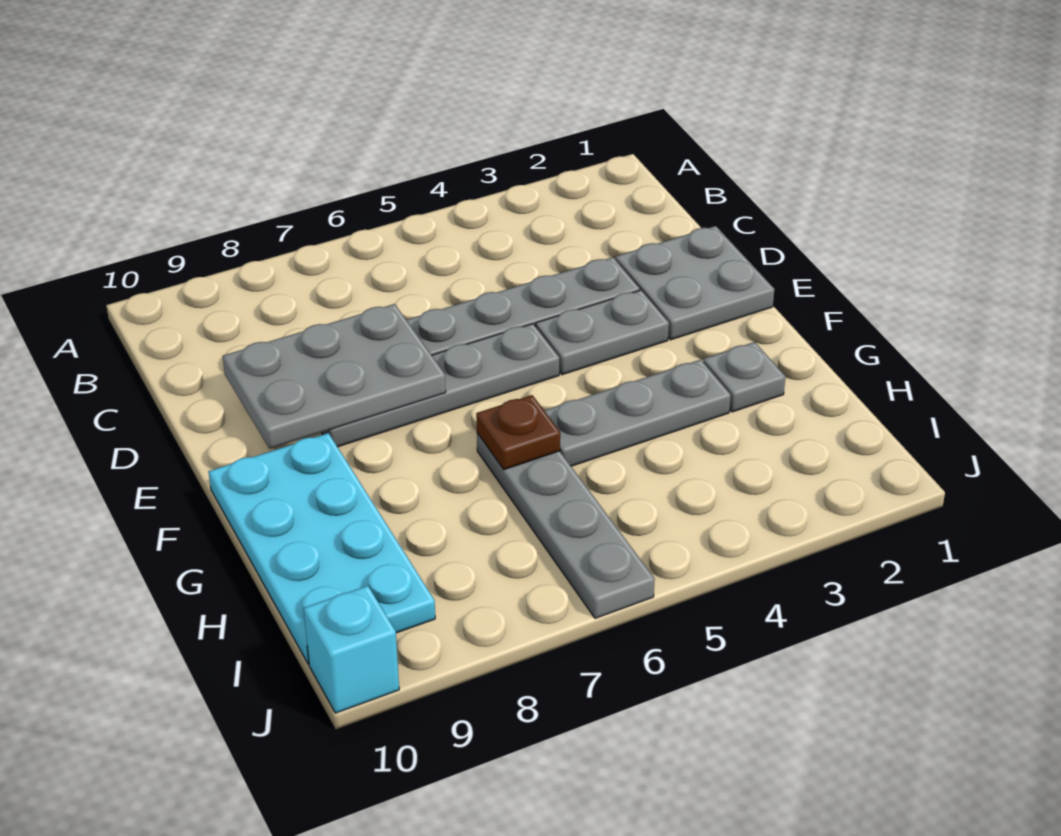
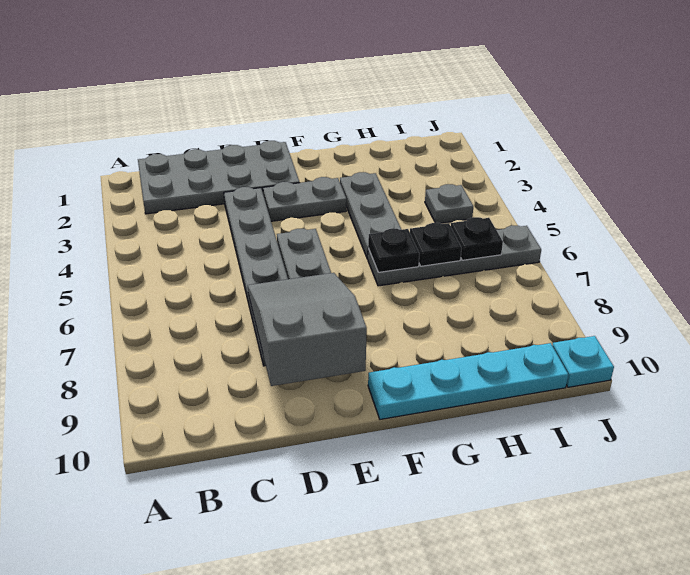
grey plate D1:E2 level 1 -> grey plate B1:E2 level 1
grey plate D7:E9 level 2 -> grey slope D7:E9 level 2 top 9
grey plate E3:E4 level 1 -> grey plate E3:F3 level 1
cyan plate F9:I10 level 1 -> cyan plate F10:I10 level 1
grey plate G2 level 1 -> grey plate I4 level 1
brown plate G6 level 2 -> black plate G6 level 2
none -> black plate H6 level 2
none -> black plate I6 level 2
cyan brick J10 level 1 -> cyan plate J10 level 1

